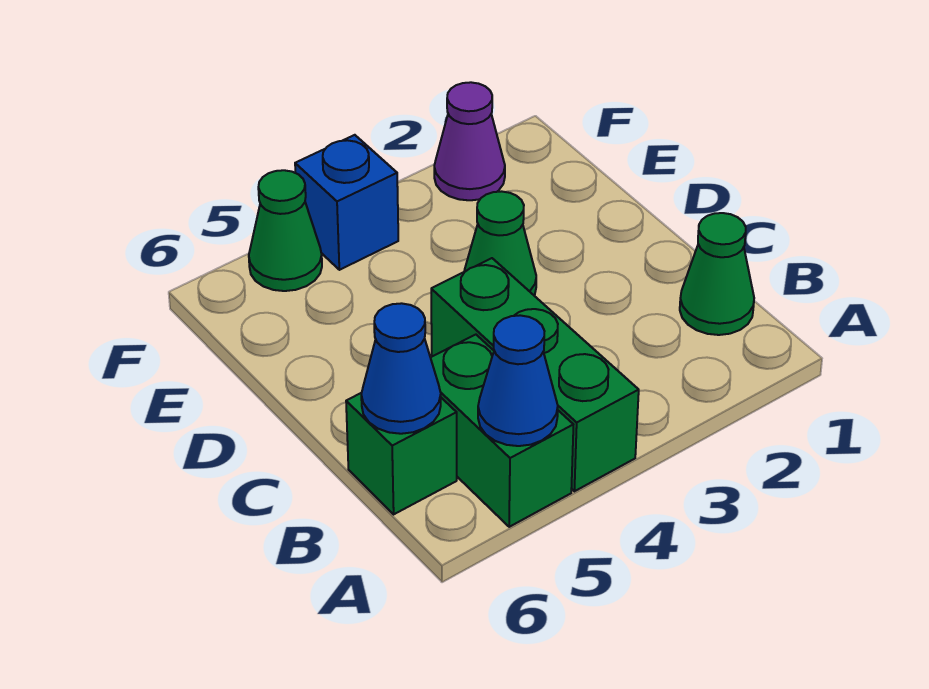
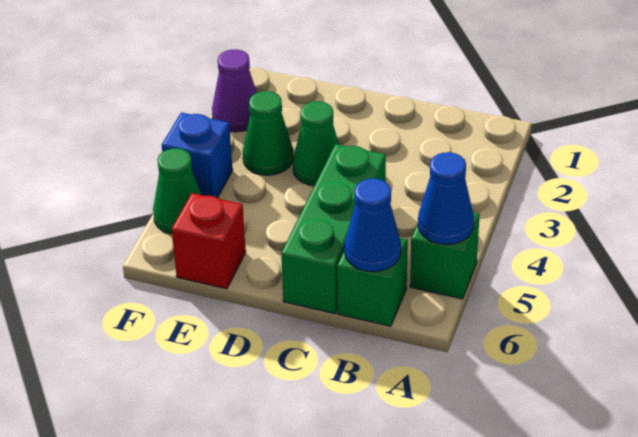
green brick A4:C4 level 1 -> green brick C4:C6 level 1
green brick A5:B5 level 1 -> green brick A5 level 1
green cone B1 level 1 -> green cone E3 level 1
none -> red brick E6 level 1

